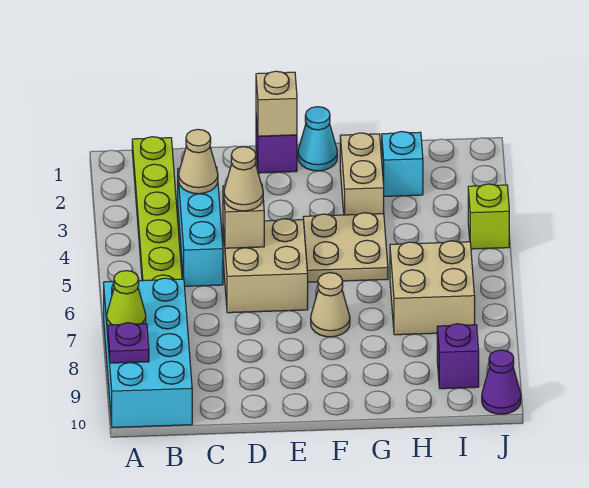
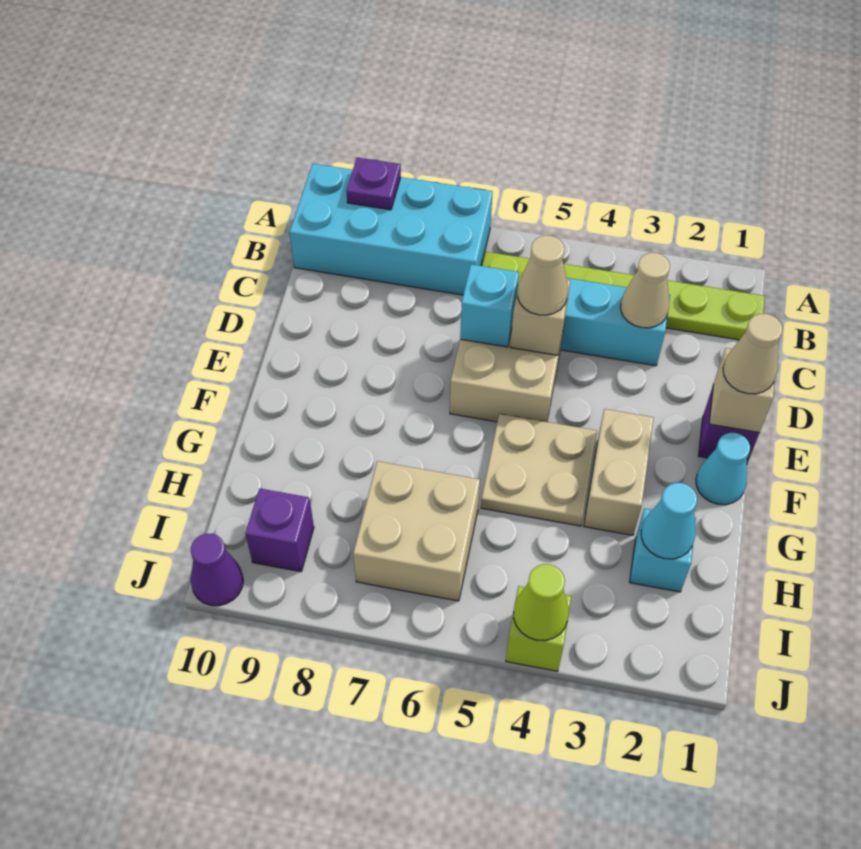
lime cone A8 level 2 -> lime cone J4 level 2
none -> cyan brick D6 level 2
tan cone F7 level 1 -> tan cone E1 level 3
tan brick G2:G3 level 1 -> tan brick F3:G3 level 1
none -> cyan cone H2 level 2

